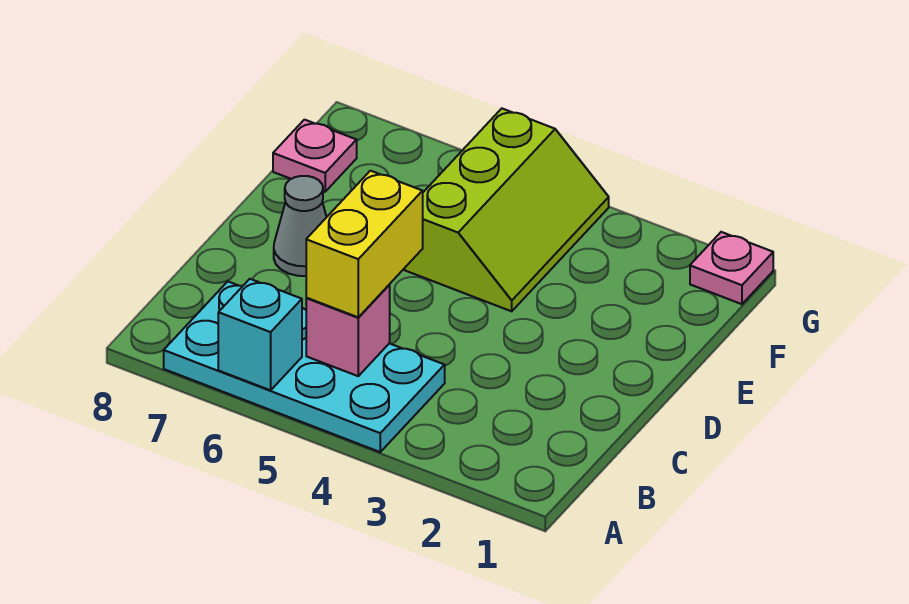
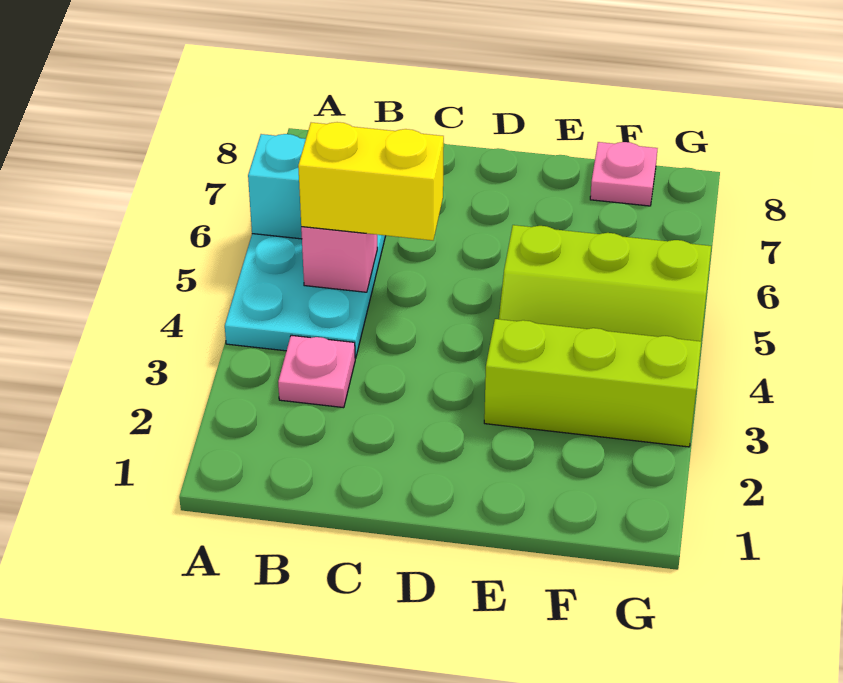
grey cone D7 level 1 -> none
none -> lime brick E3:G3 level 1
pink plate G1 level 1 -> pink plate B3 level 1

